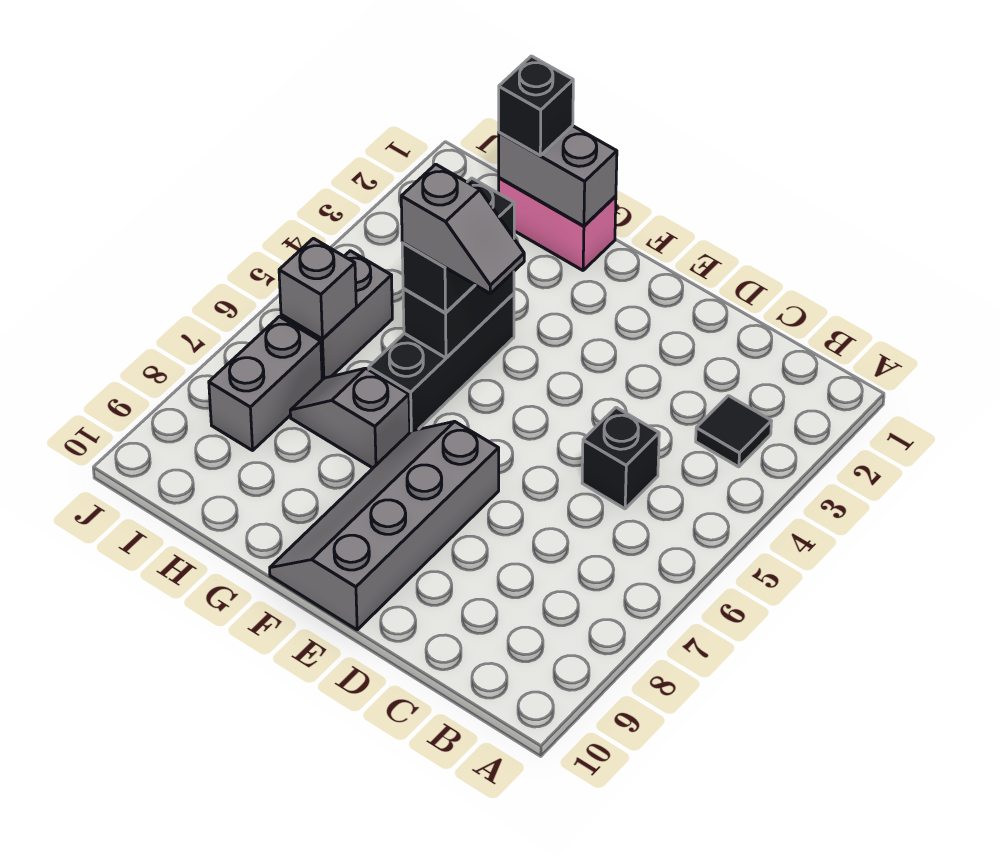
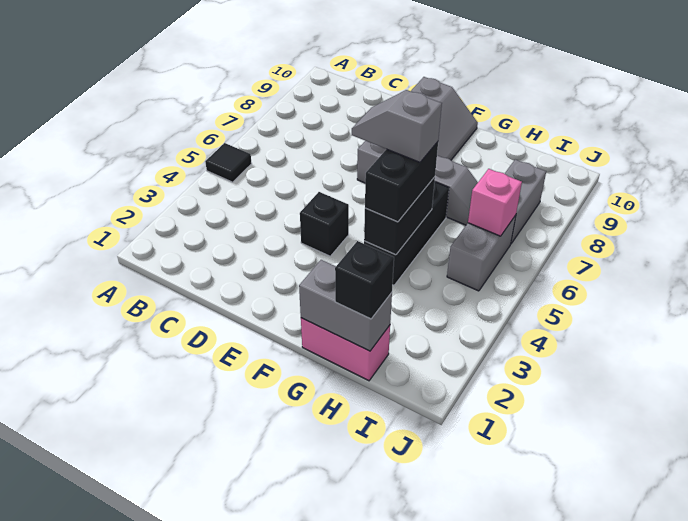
black tile B3 level 1 -> black tile A5 level 1
black brick C5 level 1 -> black brick E4 level 1
grey brick I6 level 2 -> pink brick I6 level 2

